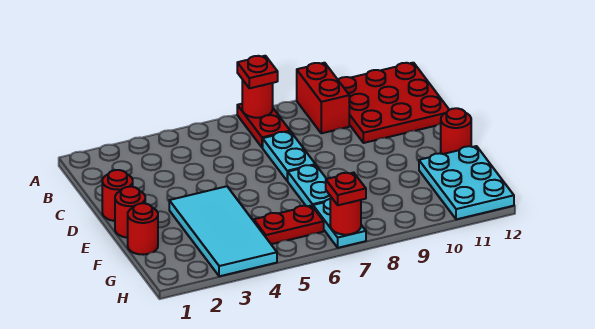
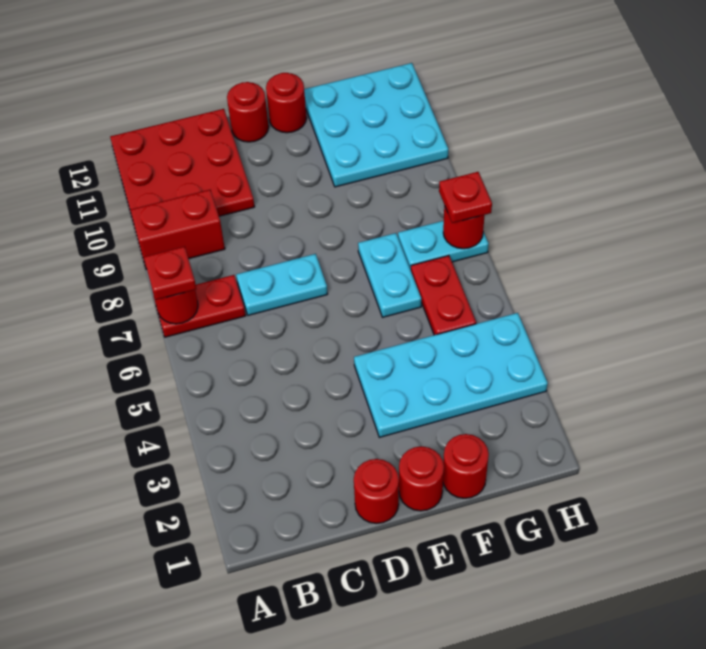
none -> red round brick D12 level 1
cyan tile E3:H4 level 1 -> cyan plate E3:H4 level 1
cyan plate E7:F7 level 1 -> cyan plate F6:F7 level 1
cyan plate F11:H12 level 1 -> cyan plate F10:H12 level 1

